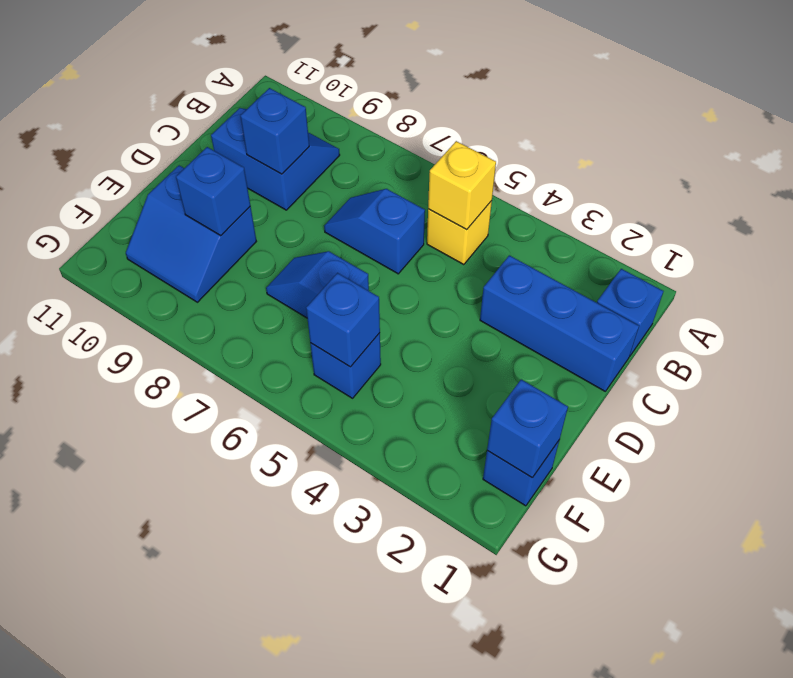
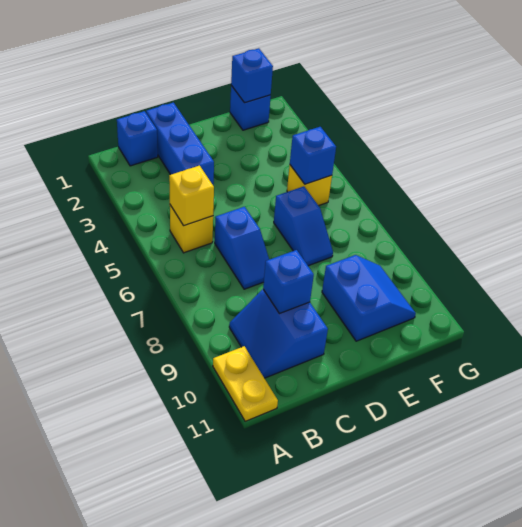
none -> yellow plate A10:A11 level 1
blue brick E9 level 2 -> none
blue brick F5 level 1 -> yellow brick F5 level 1

